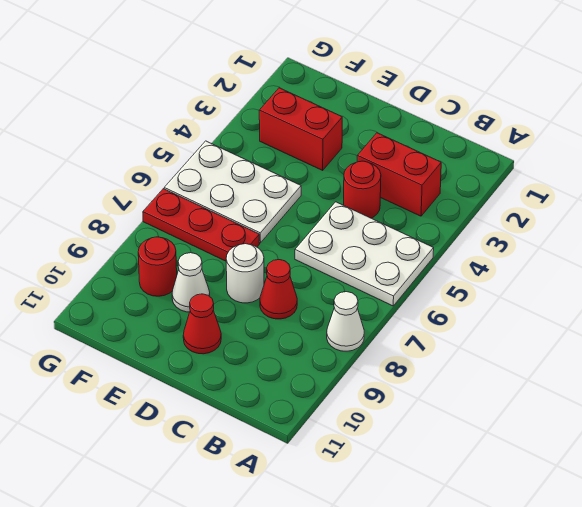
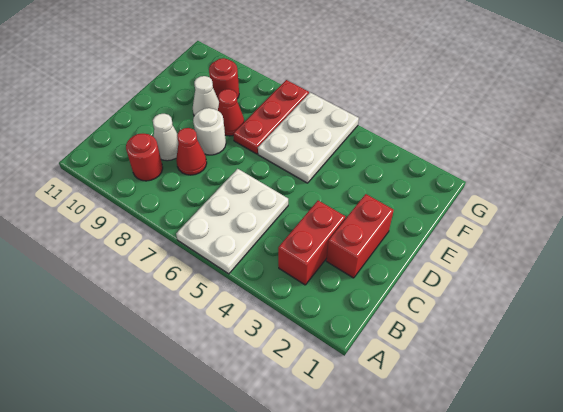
white cone A8 level 1 -> white cone C9 level 1
red round brick C4 level 1 -> red round brick B9 level 1
red cone D10 level 1 -> red cone E8 level 1
red brick E3:F3 level 1 -> red brick C2:D2 level 1

